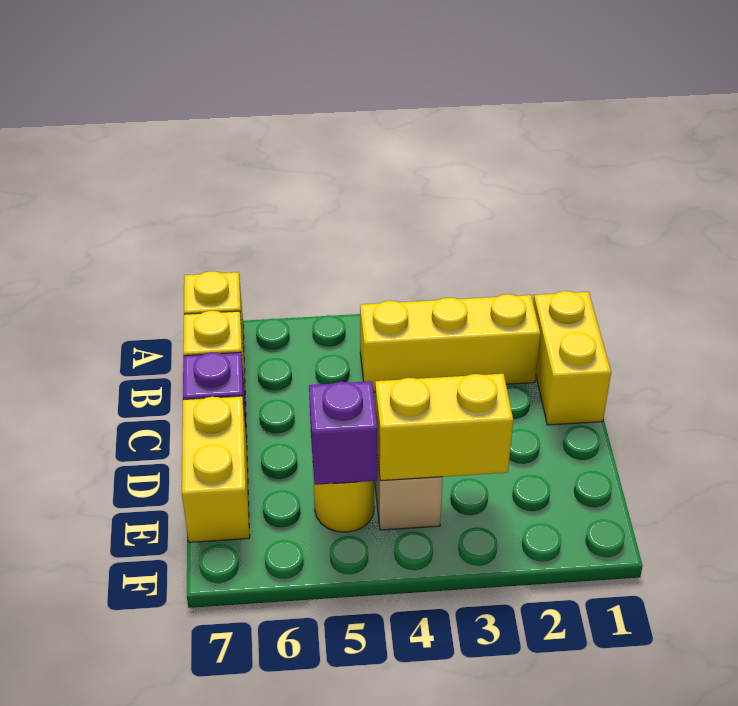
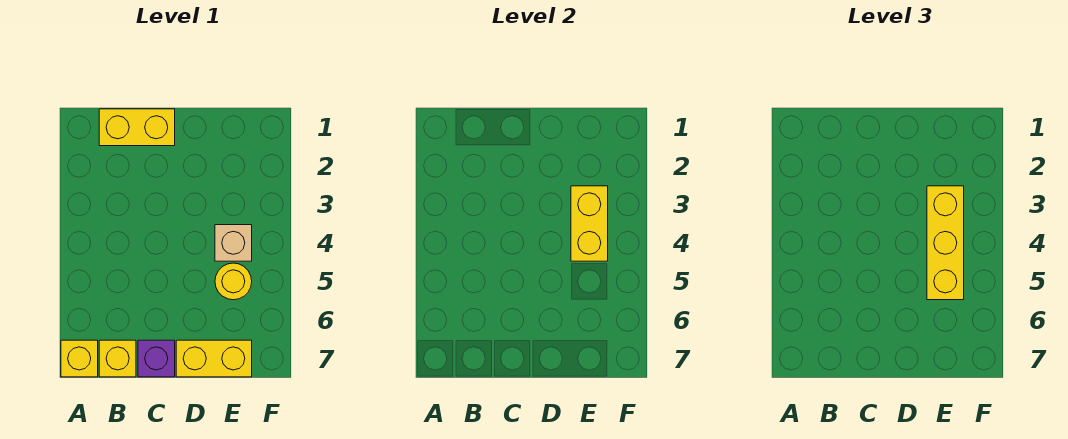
yellow brick B2:B4 level 1 -> yellow brick E3:E5 level 3
purple brick E5 level 2 -> none

